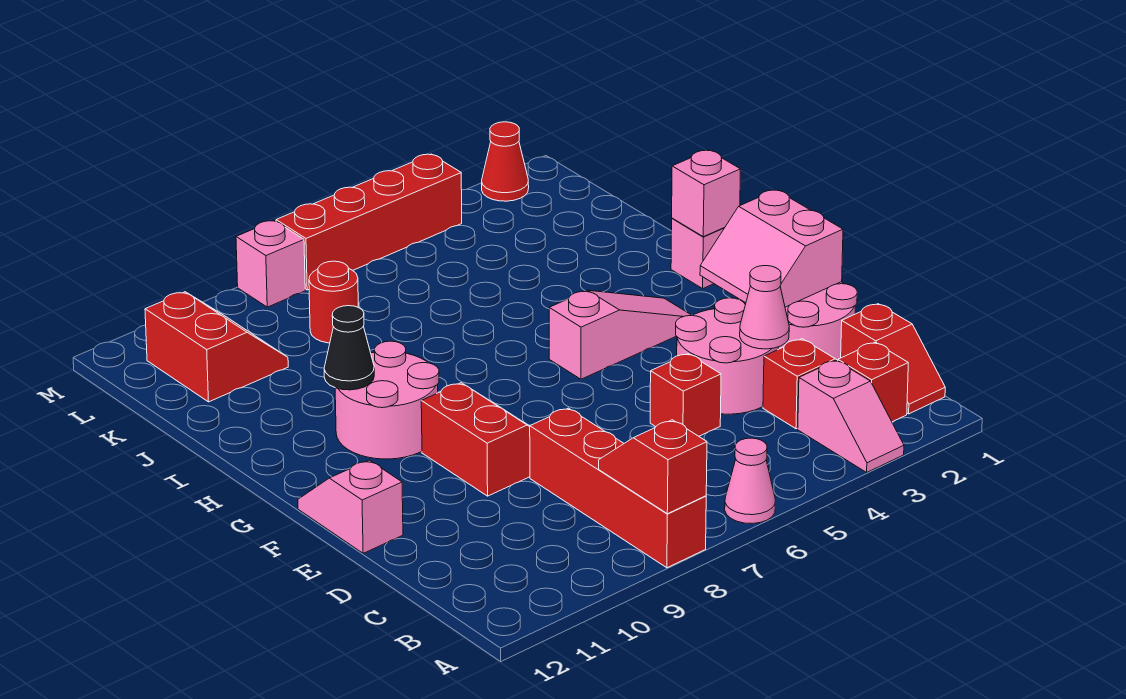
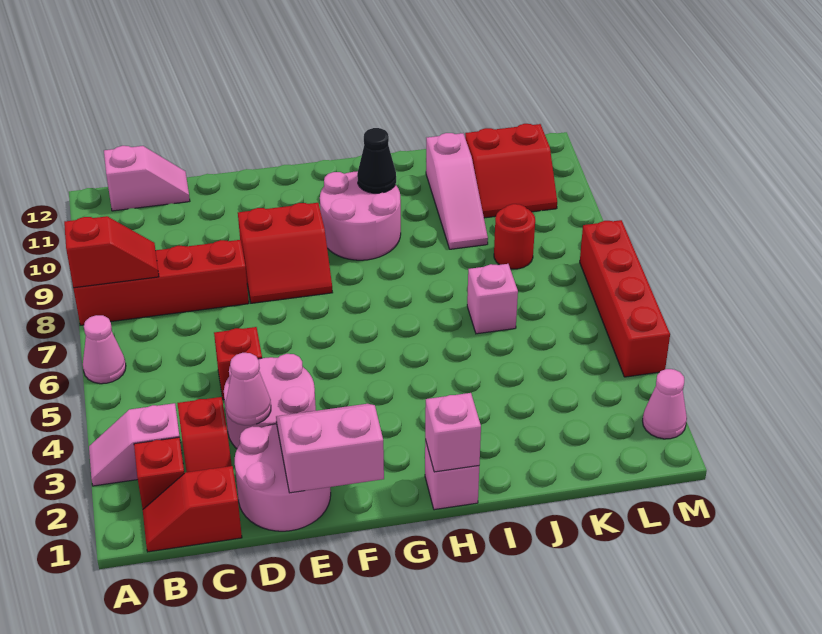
pink slope E12:F12 level 1 top E -> pink slope B12:C12 level 1 top B
pink slope G3:G5 level 1 top 5 -> pink slope J9:J11 level 1 top 11
red cone M2 level 1 -> pink cone M2 level 1
pink brick M8 level 1 -> pink brick J6 level 1

